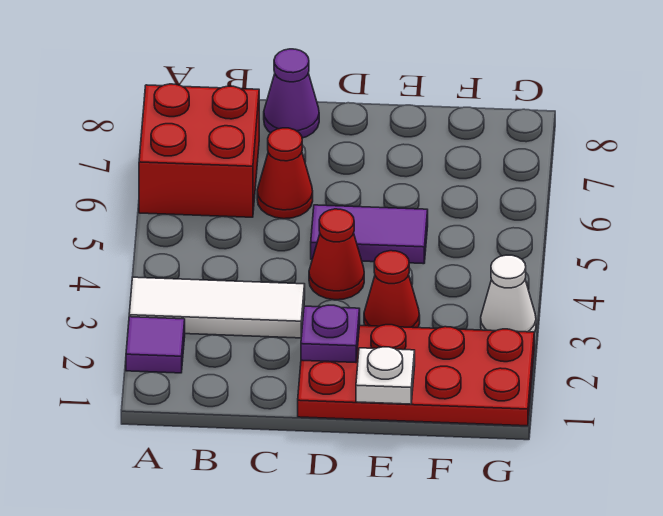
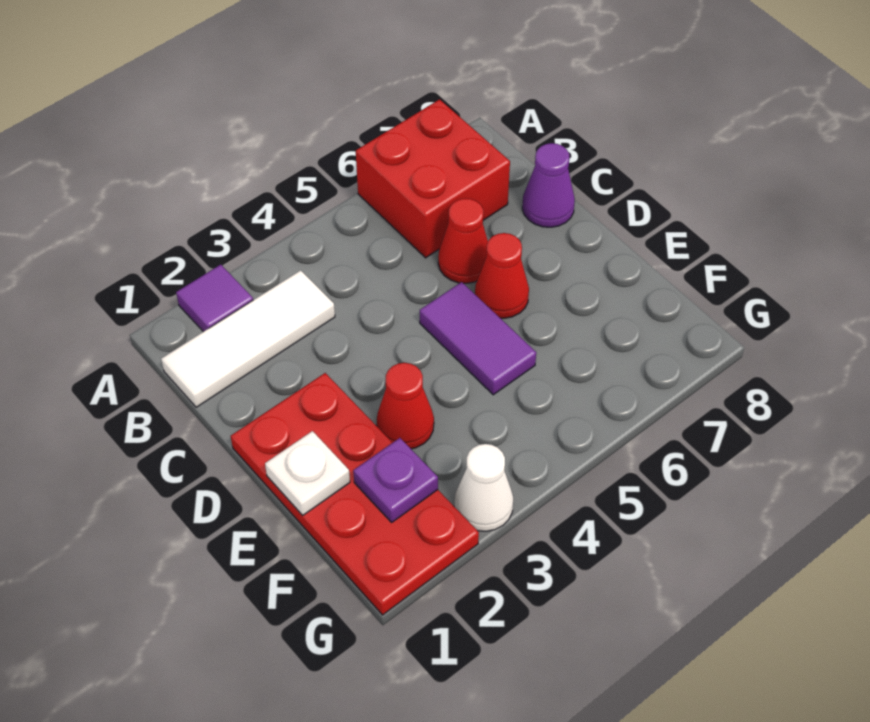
white tile A3:C3 level 1 -> white tile B1:B3 level 1
purple plate D2 level 2 -> purple plate F2 level 2
red cone D4 level 1 -> red cone D6 level 1

